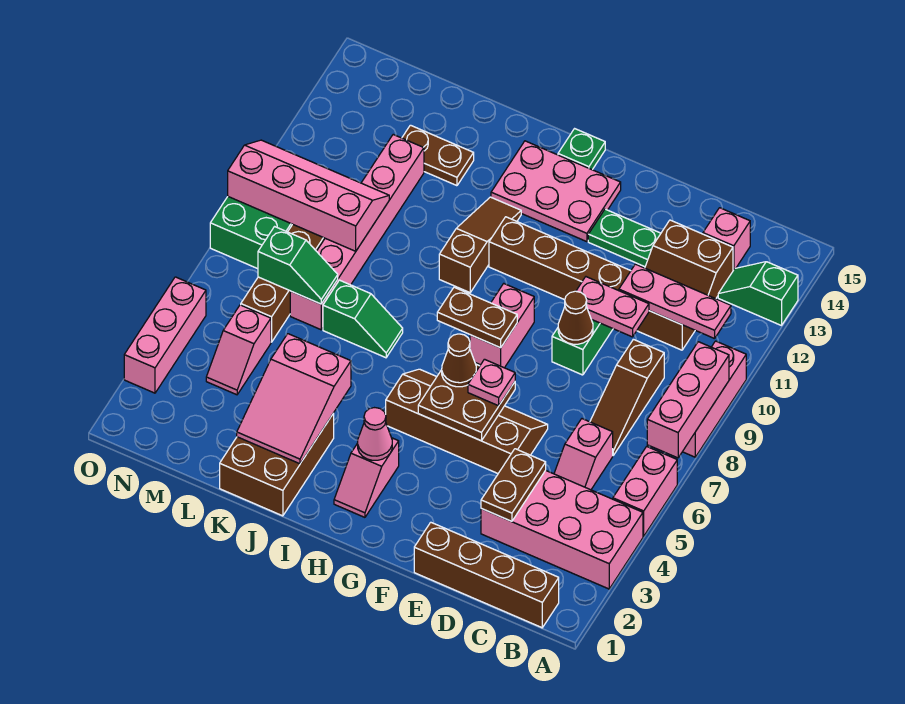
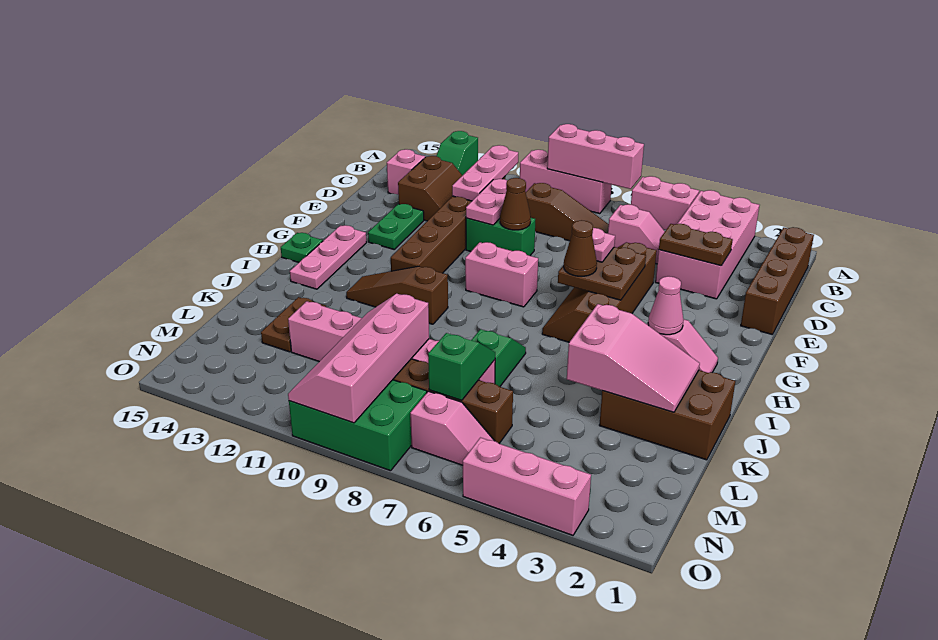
brown plate G8:H8 level 2 -> none
pink plate G13:I14 level 1 -> pink plate G14:I14 level 1
pink slope M4:M5 level 1 top 5 -> pink slope N6:N7 level 1 top 7

